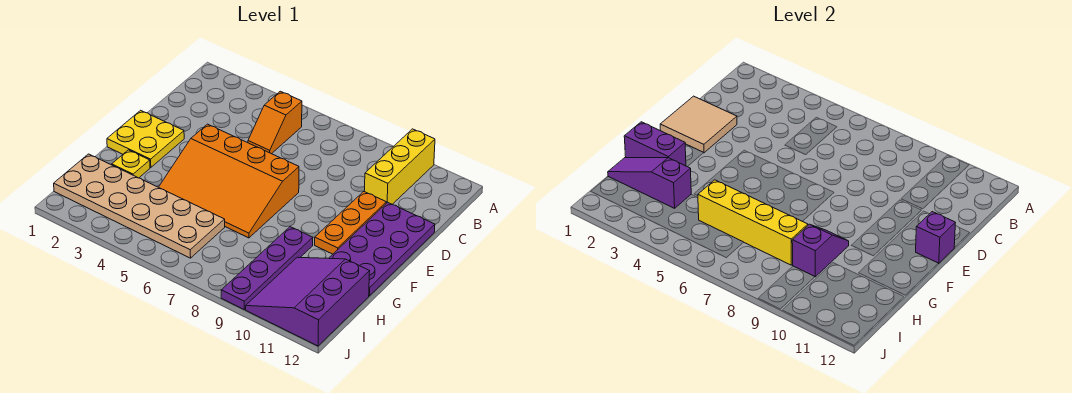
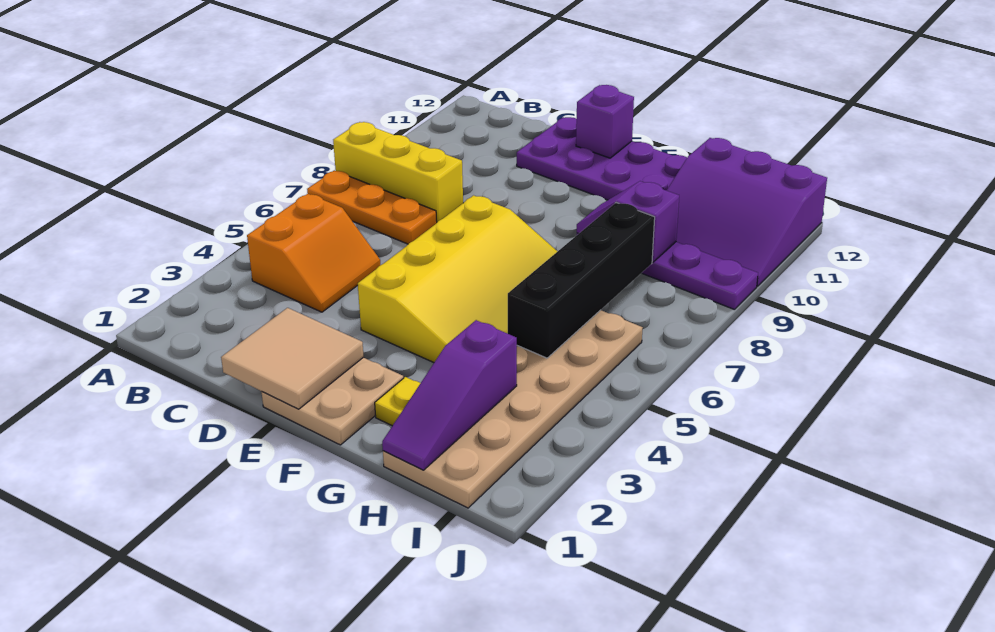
yellow brick A10:C10 level 1 -> yellow brick A8:C8 level 1
orange slope B5:C5 level 1 top B -> orange slope B4:C5 level 1 top B
orange plate D10:F10 level 1 -> orange plate A7:C7 level 1
yellow plate E1:F2 level 1 -> tan plate E1:F2 level 1
orange slope E4:G7 level 1 top E -> yellow slope E4:G7 level 1 top E
purple brick G1:G2 level 2 -> none
yellow brick H5:H8 level 2 -> black brick H5:H8 level 2

